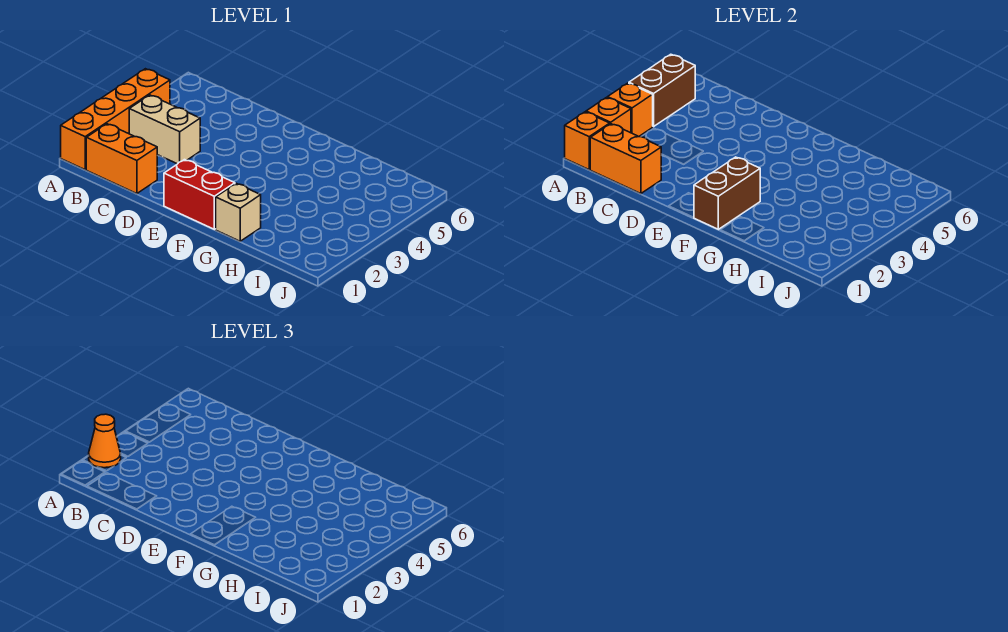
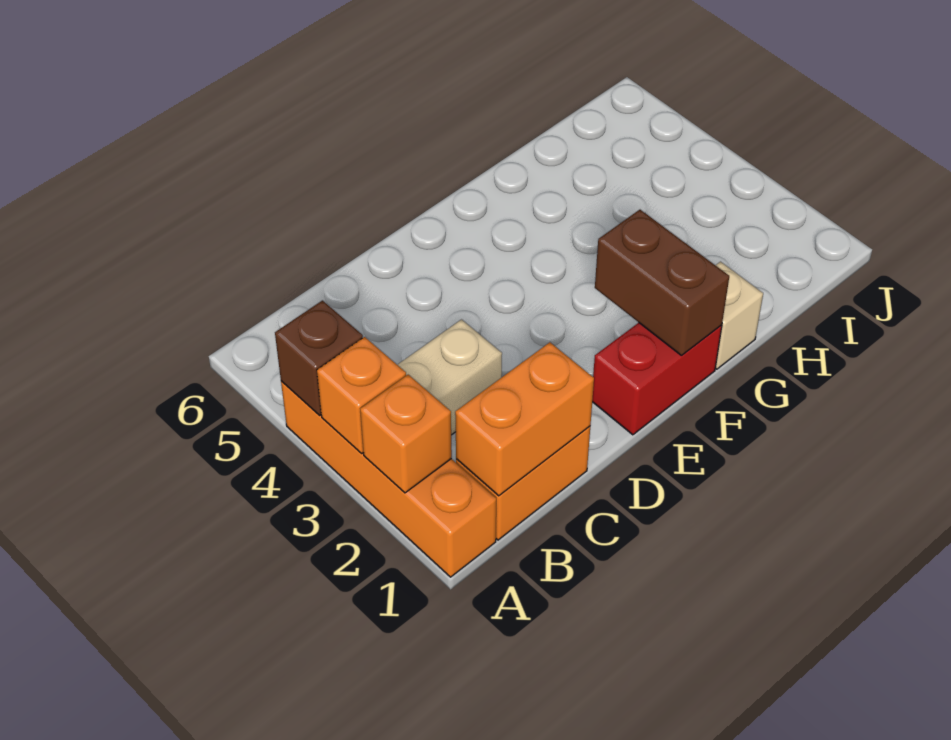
orange brick A1 level 2 -> none
orange cone A2 level 3 -> none
brown brick A4:A5 level 2 -> brown brick A4 level 2

